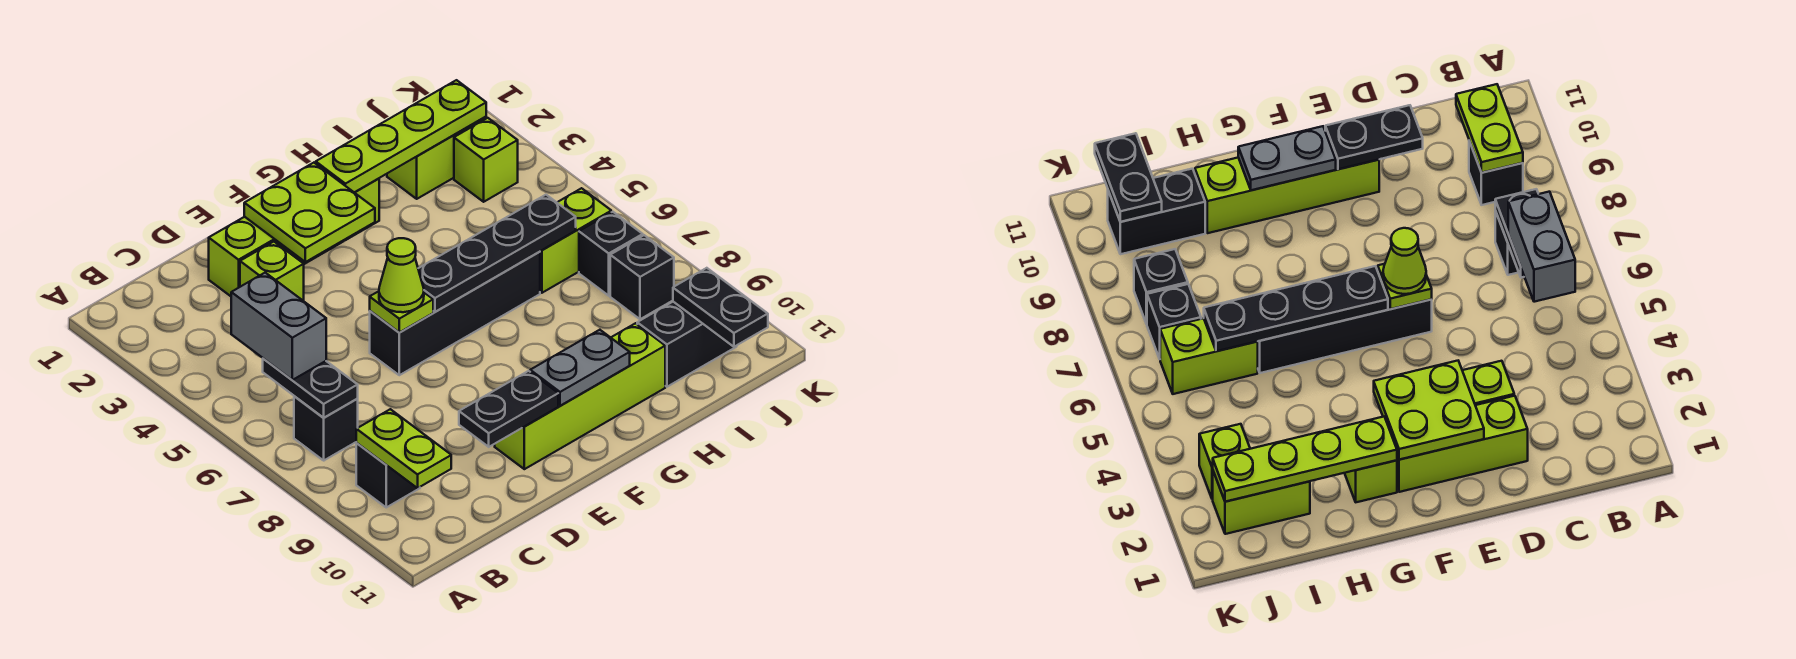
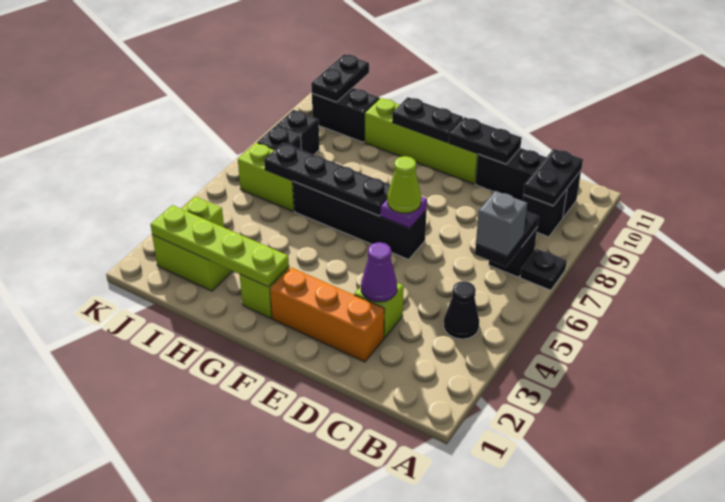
none -> black plate A7 level 1
none -> black cone B4 level 1
grey brick B5:B6 level 3 -> grey brick B6 level 3
lime plate B9:B10 level 2 -> black plate B9:B10 level 2
none -> black brick B10:D10 level 1
lime brick D2:F2 level 1 -> orange brick D2:F2 level 1
none -> purple cone D3 level 2
lime plate E2:F3 level 2 -> none
lime plate E6 level 2 -> purple plate E6 level 2
grey plate F10:G10 level 2 -> black plate F10:G10 level 2

